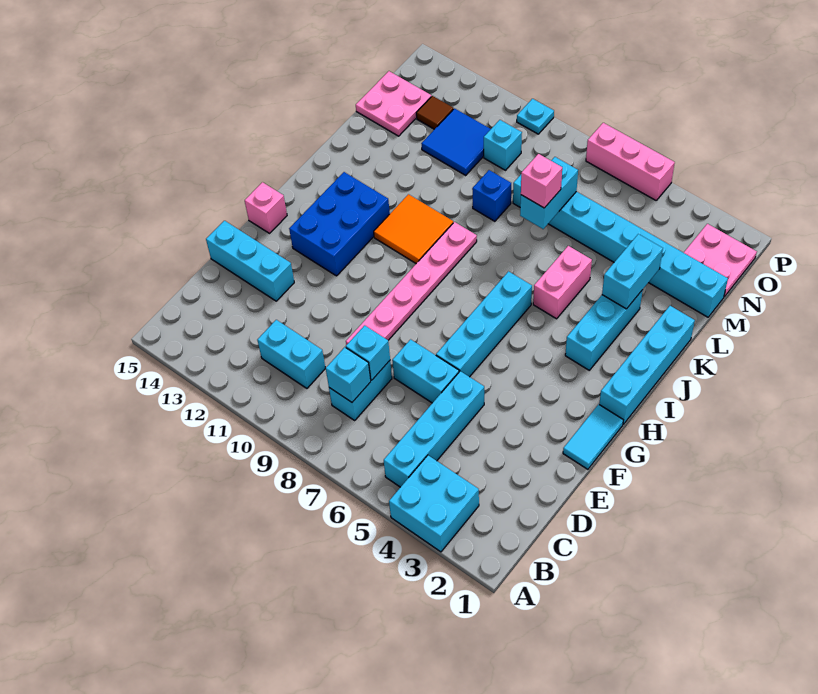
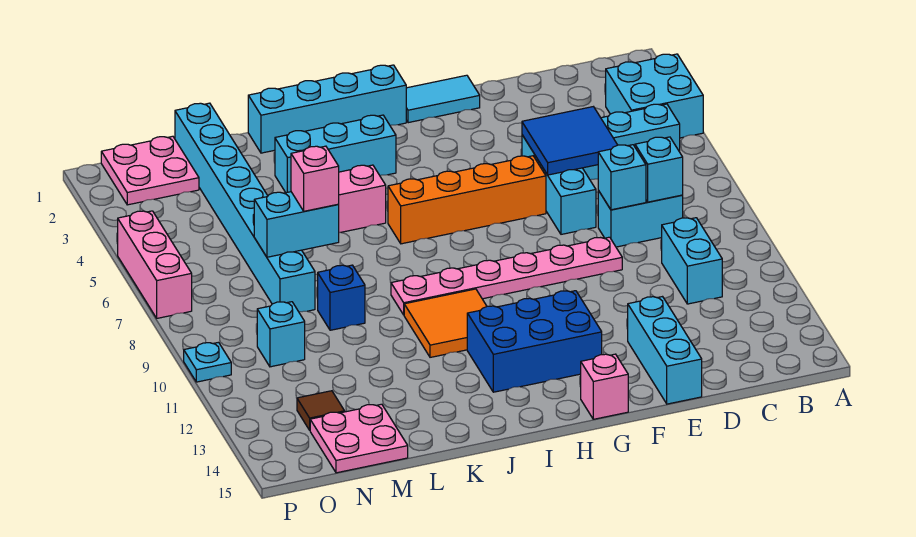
cyan brick F6:I6 level 1 -> orange brick F6:I6 level 1
cyan brick K3:L3 level 2 -> none
blue tile M11:N12 level 1 -> blue tile D5:E6 level 2

